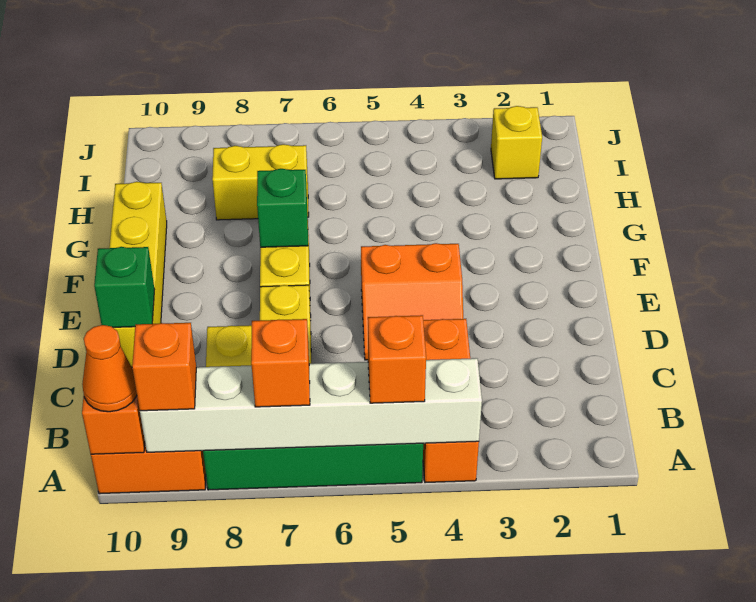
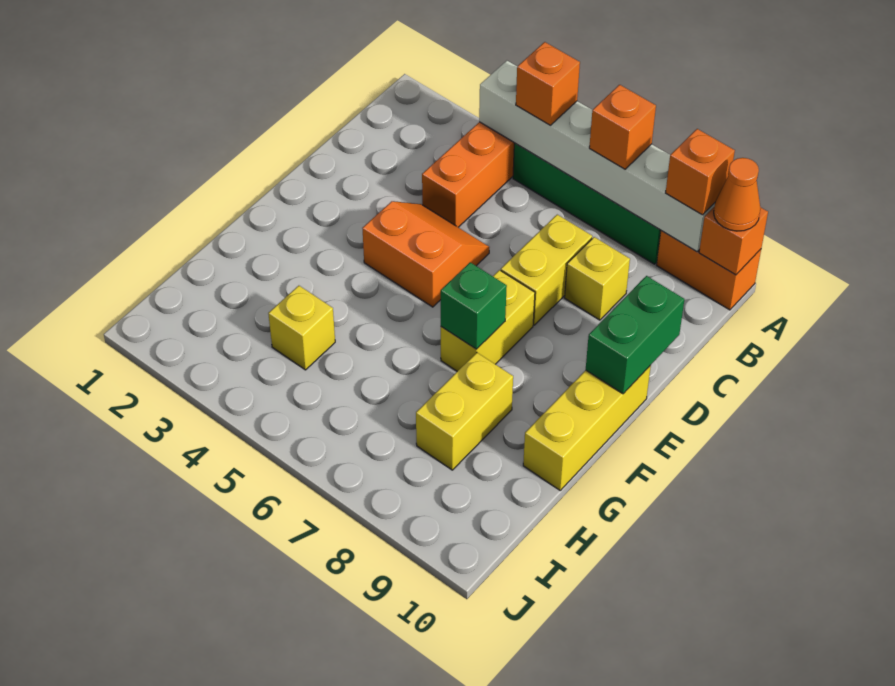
yellow brick D10:G10 level 1 -> yellow brick E10:G10 level 1
green brick D10 level 2 -> green brick D10:E10 level 2
yellow brick H7:H8 level 1 -> yellow brick G8:H8 level 1
yellow brick I2 level 1 -> yellow brick H4 level 1

